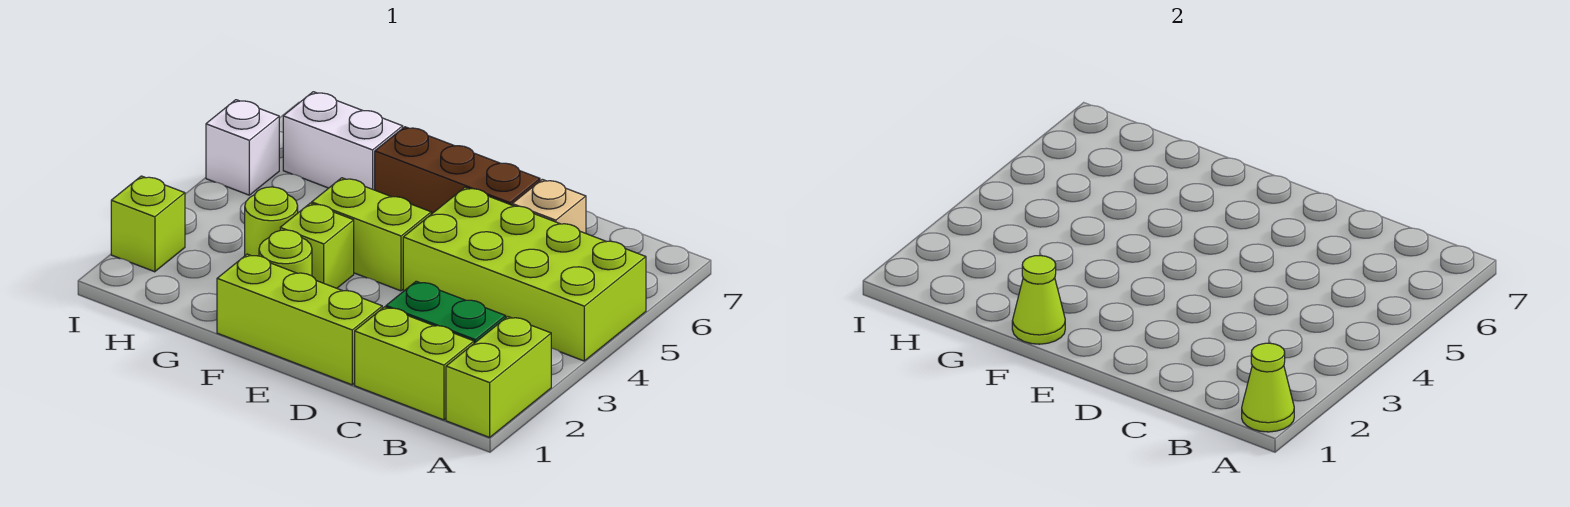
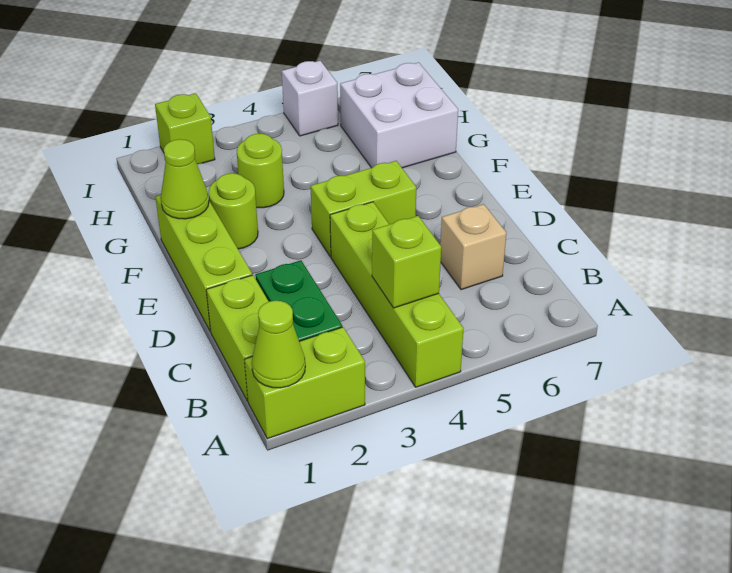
lime brick A4:D5 level 1 -> lime brick A4:D4 level 1
brown brick D6:F6 level 1 -> none
lime brick E4:F4 level 1 -> lime brick E4:E5 level 1
lime brick F3 level 1 -> lime brick B4 level 2
white brick G6:H6 level 1 -> white brick G6:H7 level 1

